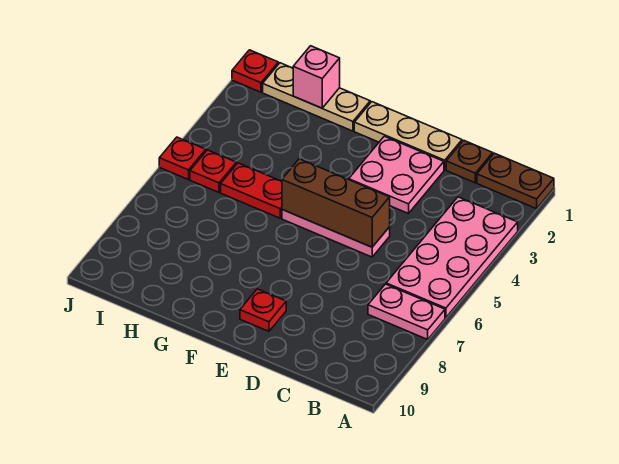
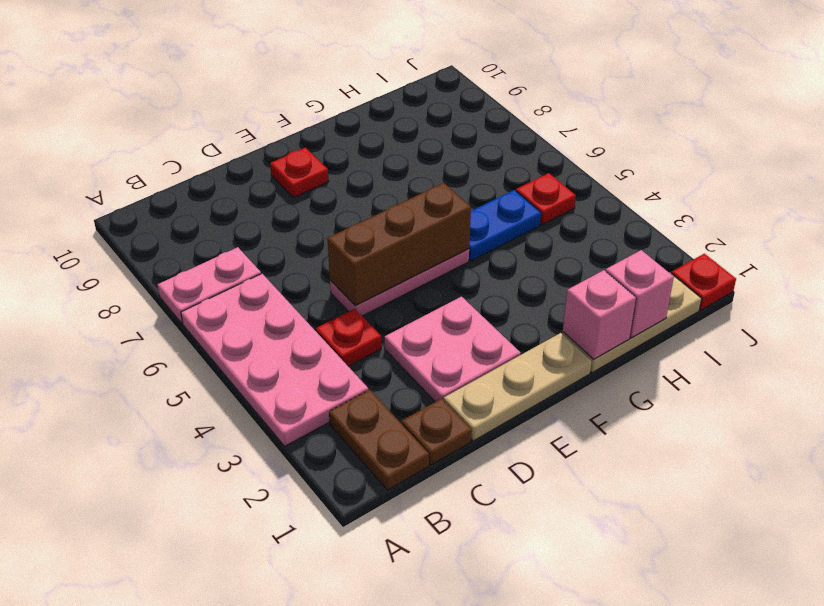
brown plate A1:B1 level 1 -> brown plate B1:B2 level 1
none -> pink brick G1 level 2
red plate G5:H5 level 1 -> blue plate G5:H5 level 1
red plate J5 level 1 -> red plate C4 level 1

